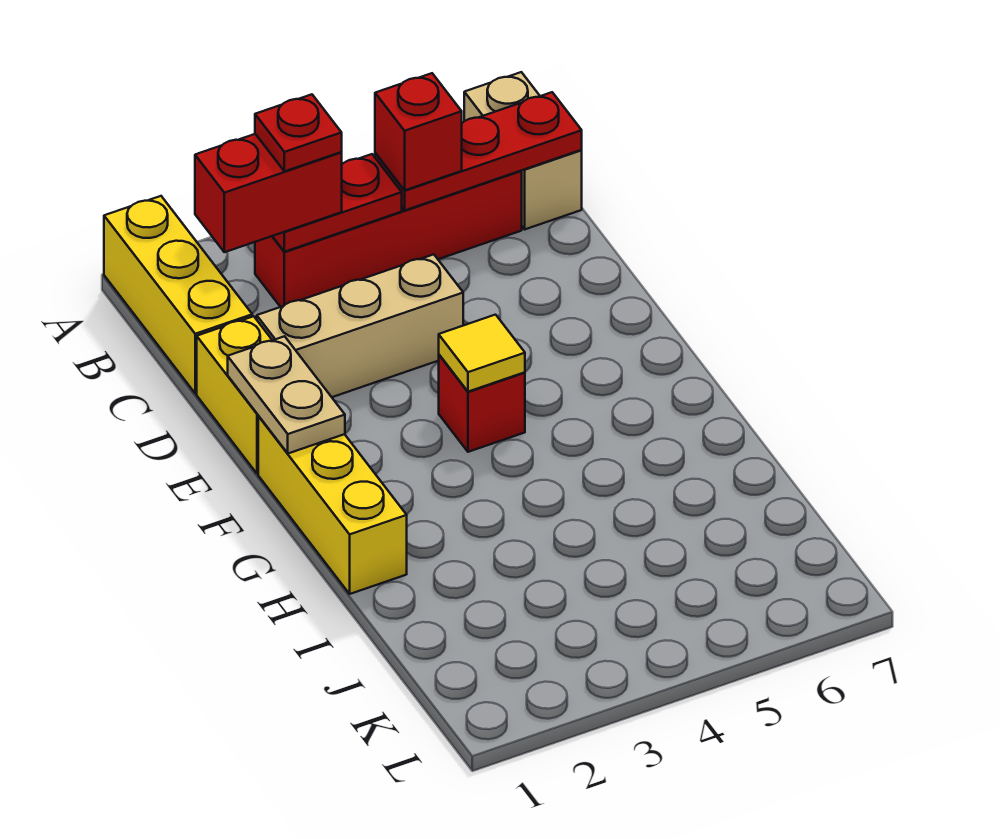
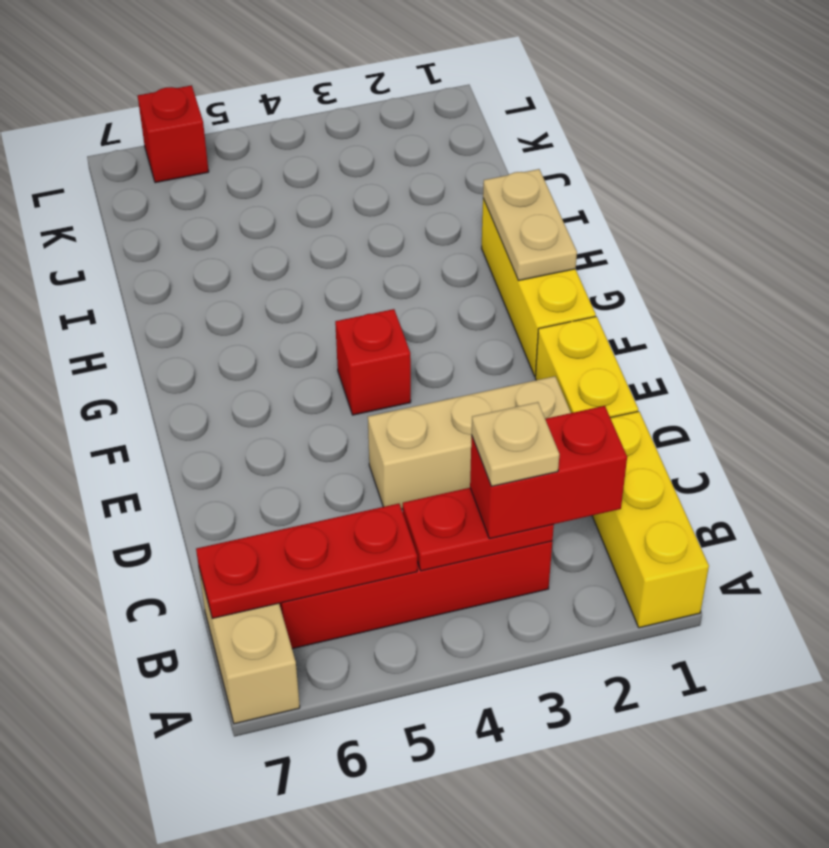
red plate B3 level 4 -> tan plate B3 level 4
red brick B5 level 3 -> red brick L6 level 1
tan plate E1:F1 level 2 -> tan plate G1:H1 level 2
yellow tile F4 level 2 -> none

